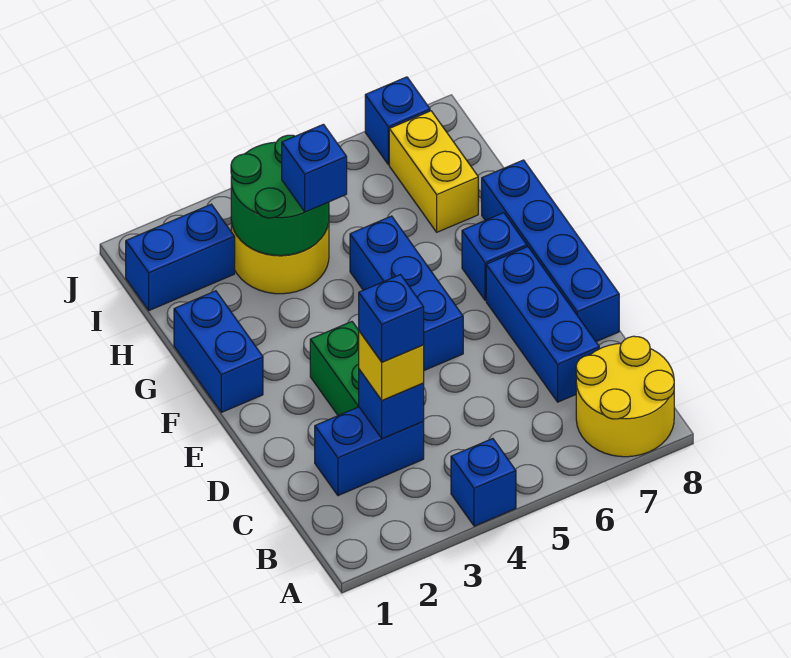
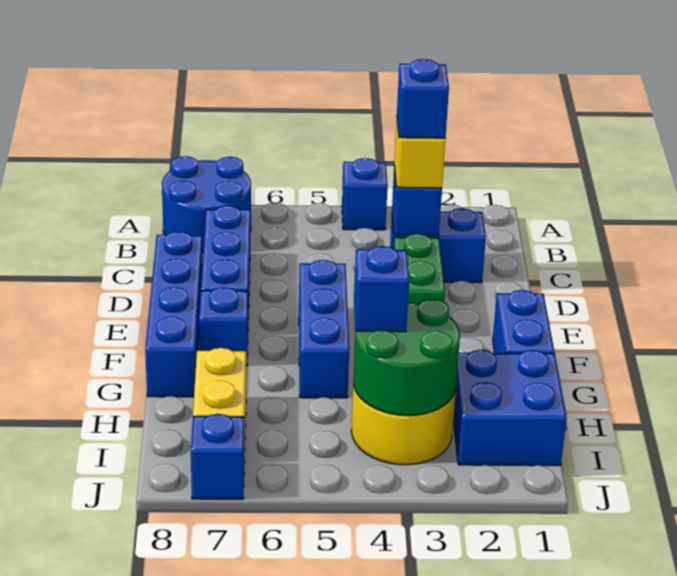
yellow round brick A7:B8 level 1 -> blue round brick A7:B8 level 1
blue brick I1:I2 level 1 -> blue brick H1:I2 level 1

